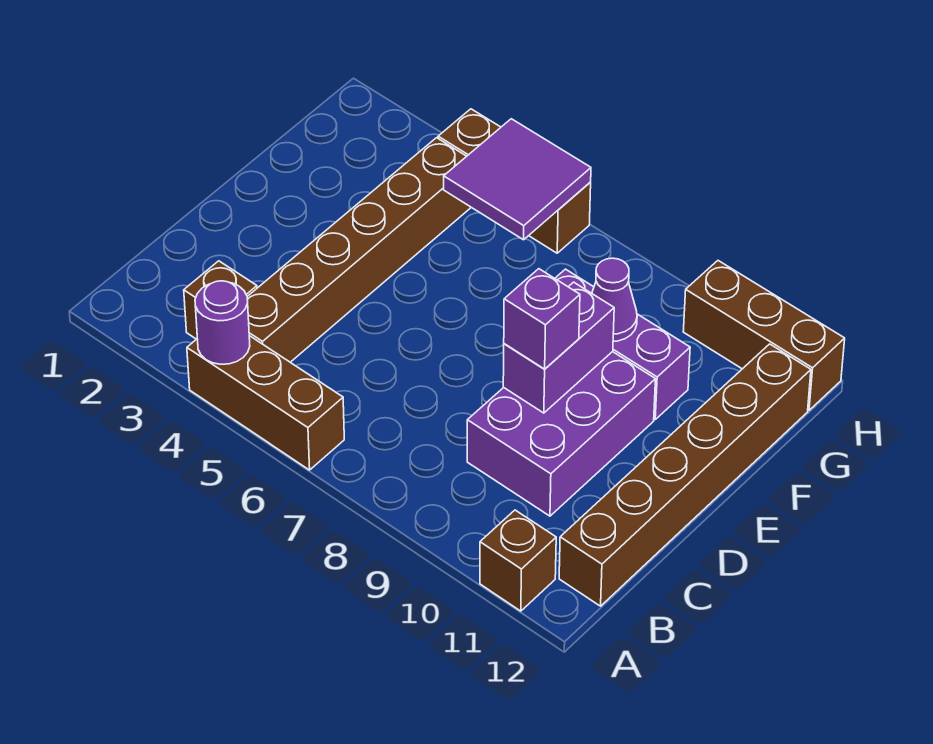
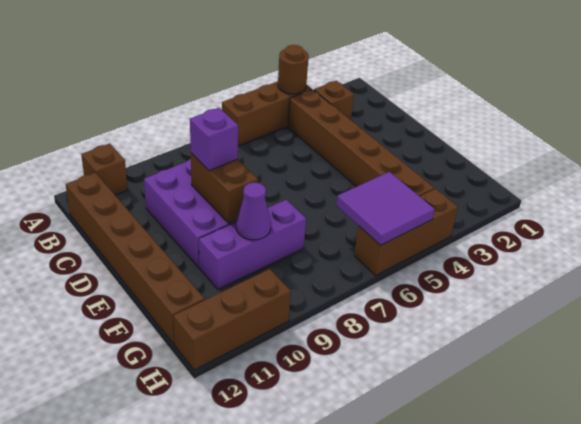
purple round brick A4 level 2 -> brown round brick A4 level 2
purple brick D9:E9 level 2 -> brown brick D9:E9 level 2

